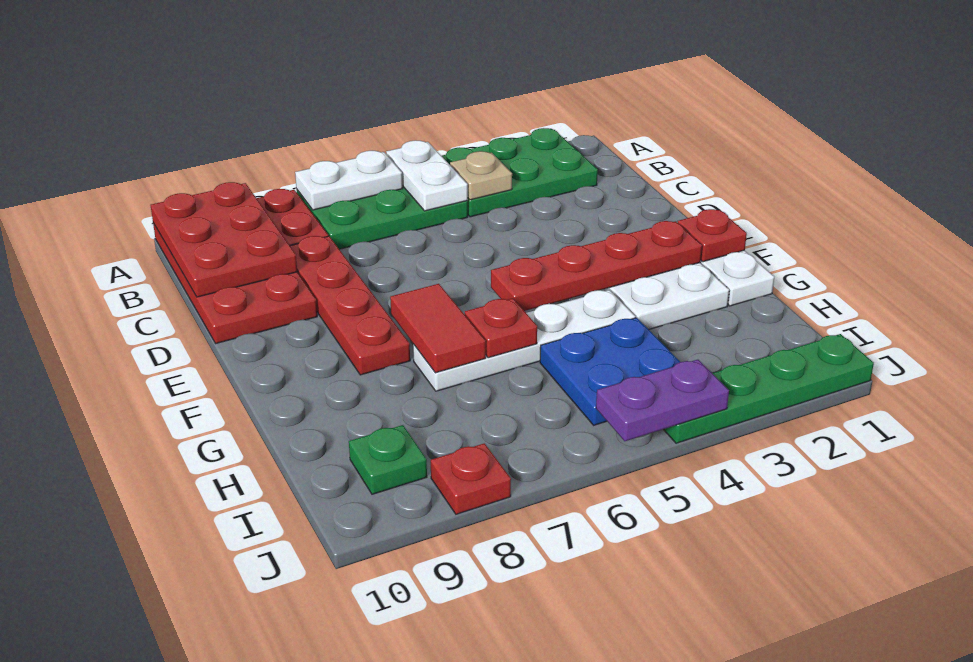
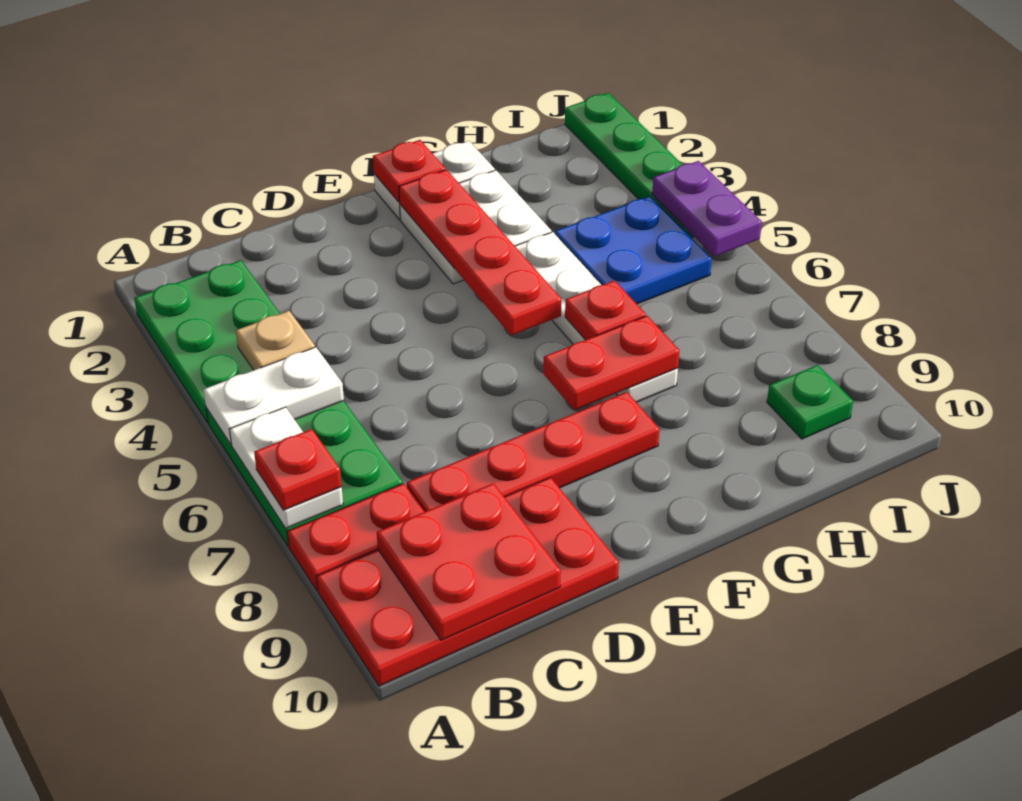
red plate A9:C10 level 2 -> red plate B9:C10 level 2
red tile F7:G7 level 2 -> red plate F7:G7 level 2
red plate J8 level 1 -> red plate A7 level 3

